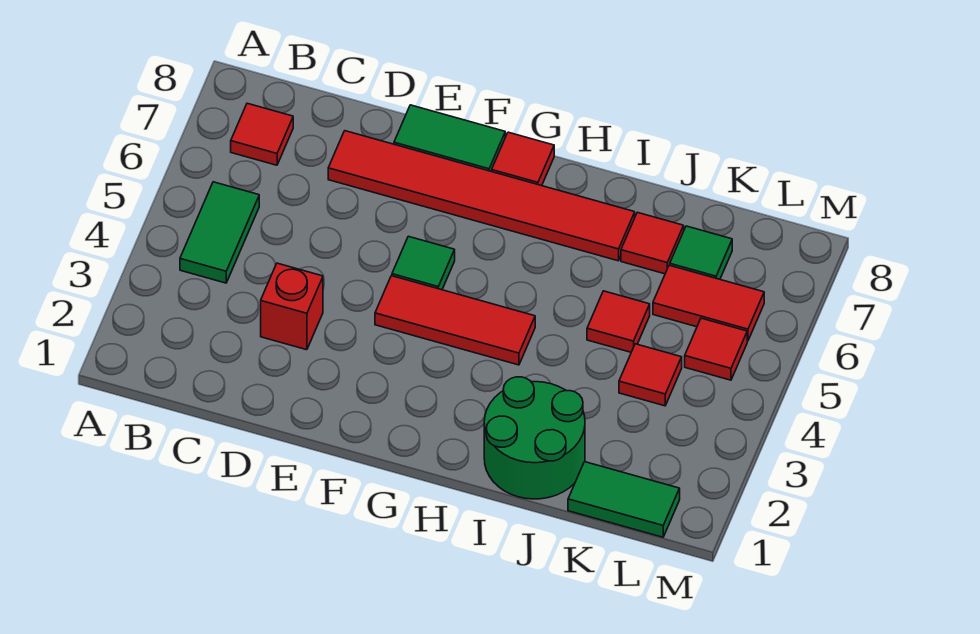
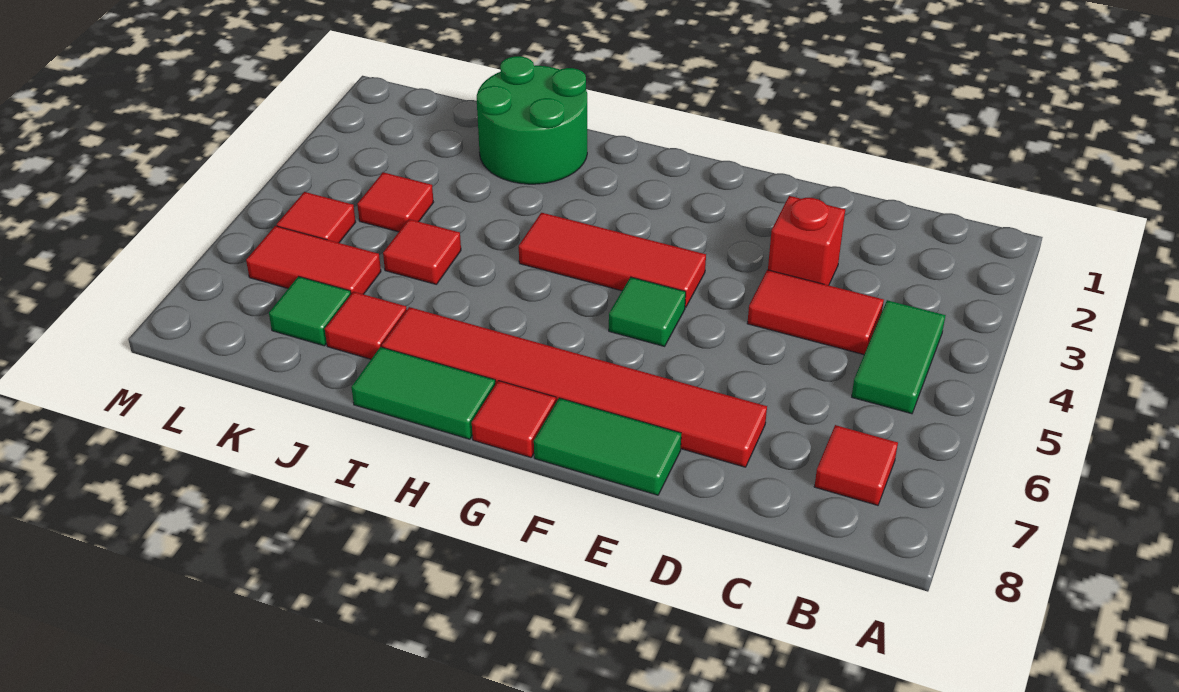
none -> red tile C4:D4 level 1
green tile K1:L1 level 1 -> green tile H8:I8 level 1

